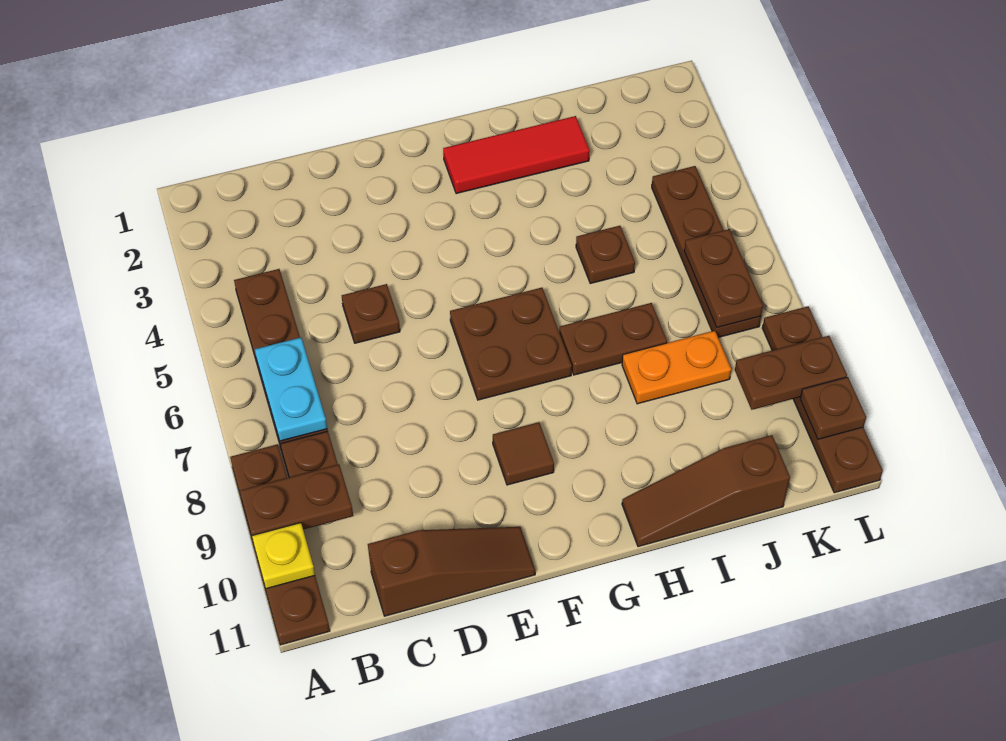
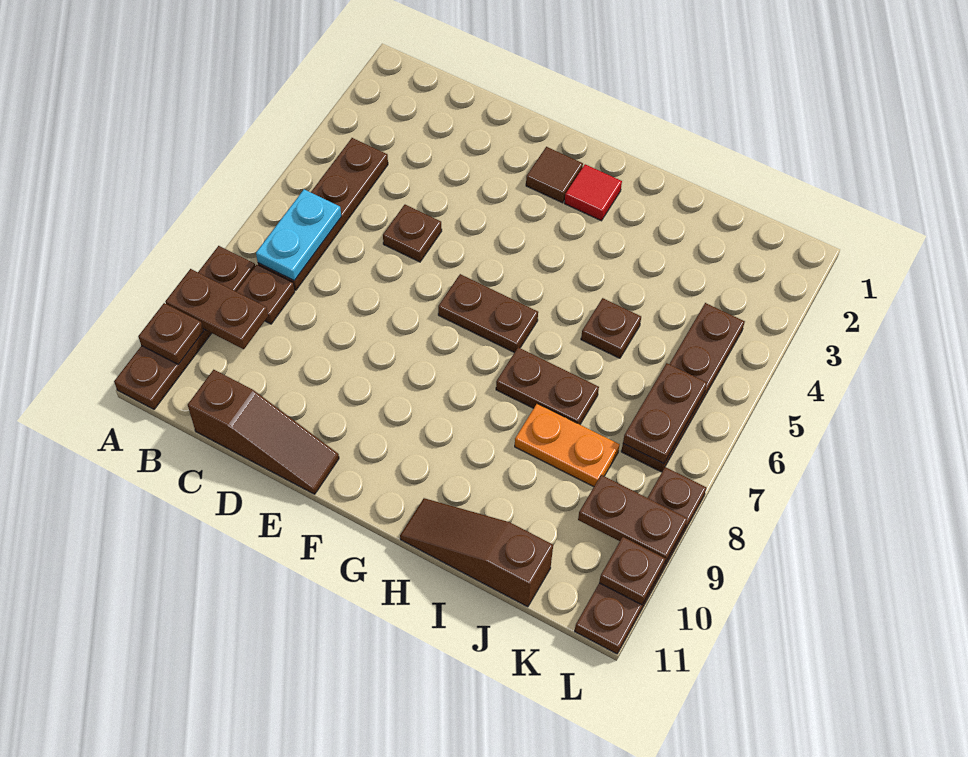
yellow plate A10 level 2 -> brown plate A10 level 2
brown plate F6:G7 level 1 -> brown plate F6:G6 level 1
brown tile F9 level 1 -> brown tile F2 level 1
red tile G2:I2 level 1 -> red tile G2 level 1

